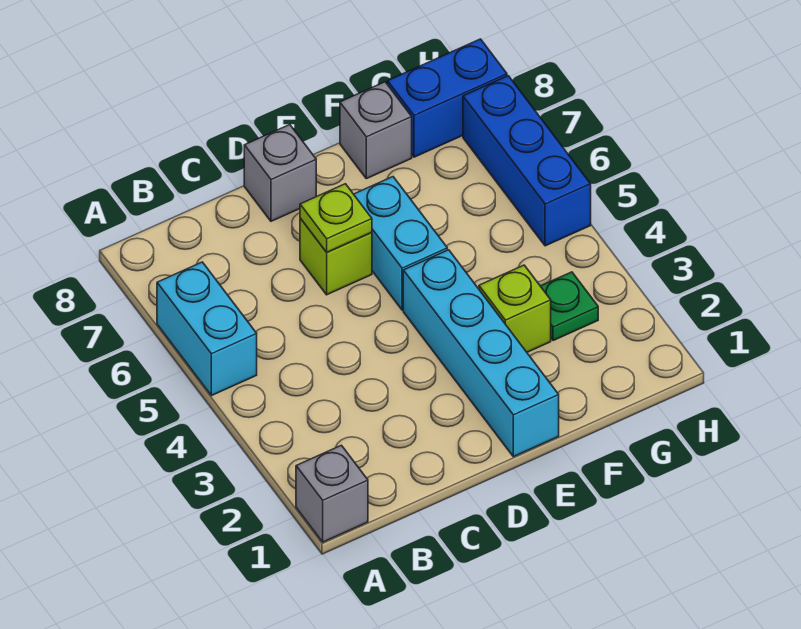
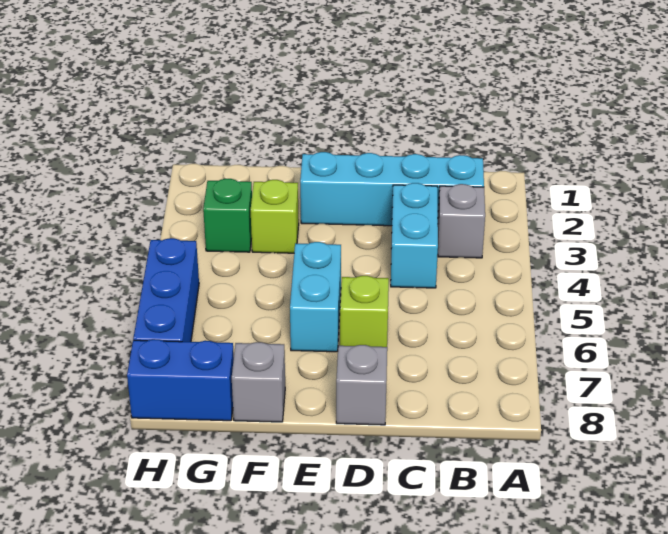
grey brick A1 level 1 -> grey brick B3 level 1
cyan brick A5:A6 level 1 -> cyan brick C3:C4 level 1
lime plate D6 level 2 -> none
cyan brick E1:E4 level 1 -> cyan brick B2:E2 level 1
green plate G3 level 1 -> green brick G3 level 1

